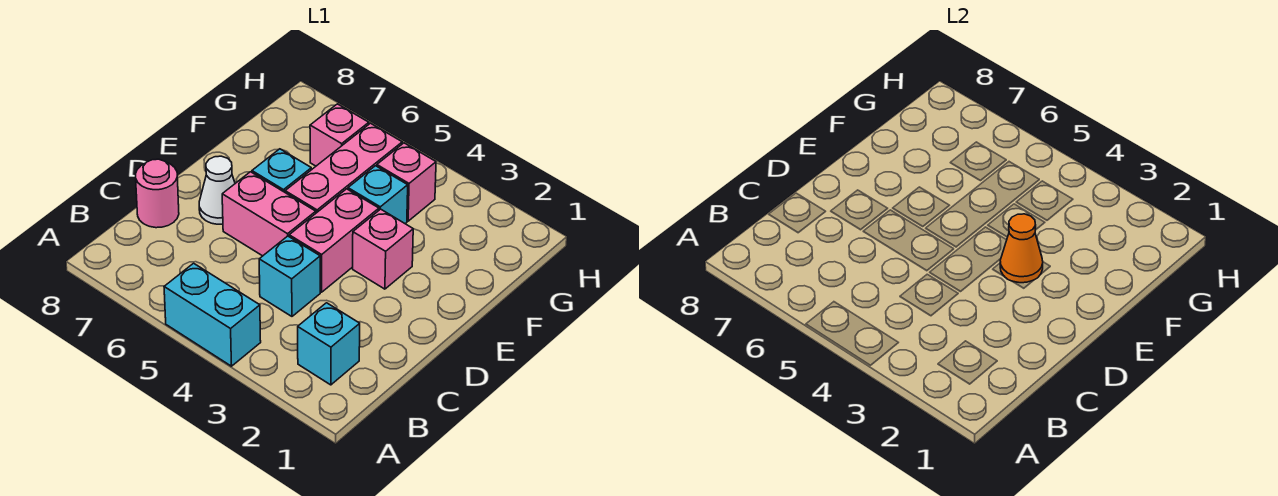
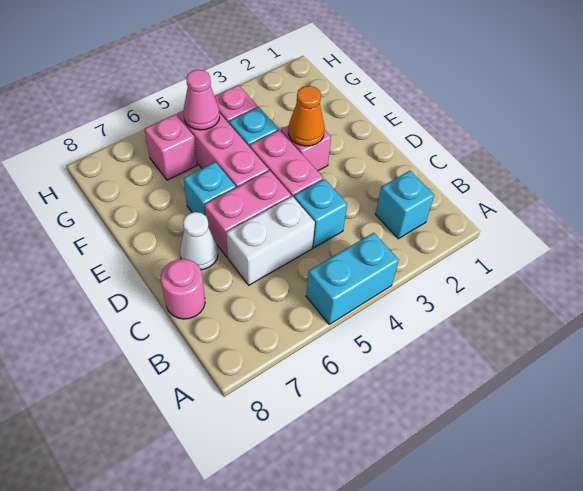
none -> white brick C5:C6 level 1
none -> pink cone G5 level 2

